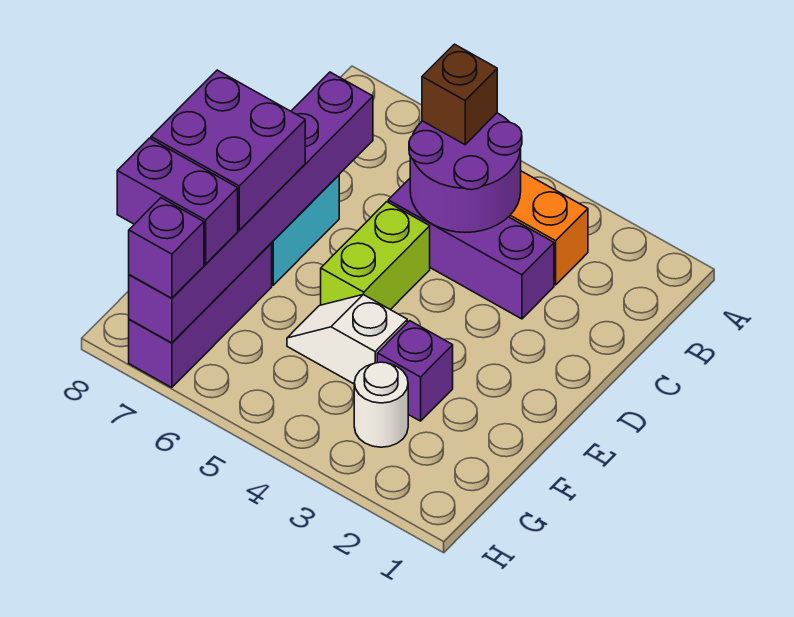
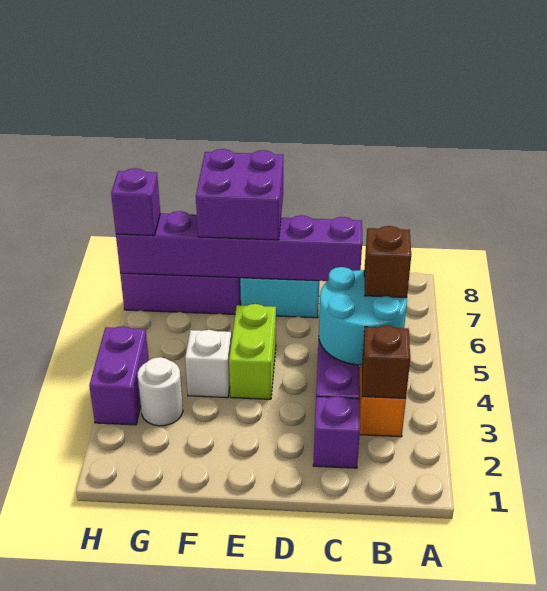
none -> brown brick B3 level 2
purple round brick B4:C5 level 2 -> cyan round brick B4:C5 level 2
lime brick D5:E5 level 1 -> lime brick E4:E5 level 1
purple brick F3 level 1 -> purple brick C2 level 1
purple brick G7:G8 level 3 -> purple brick H3:H4 level 1

